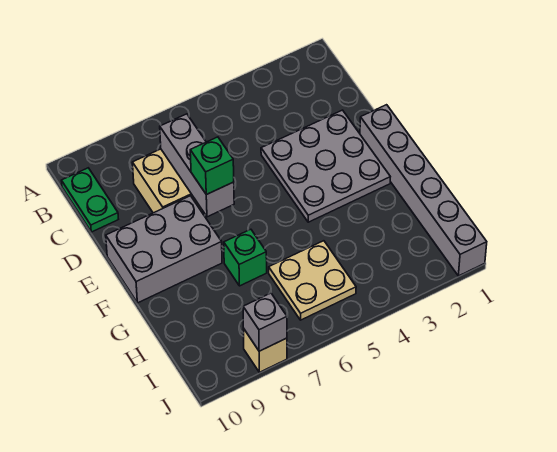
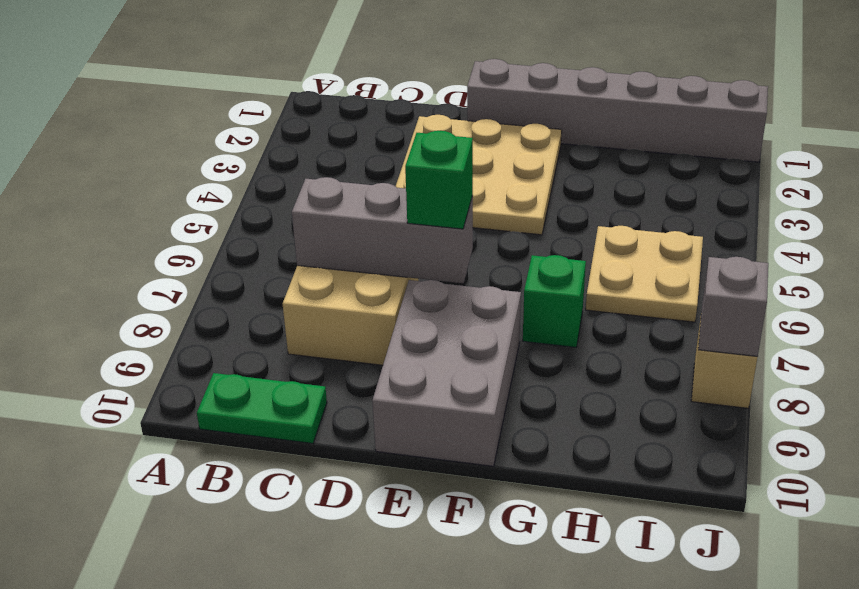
grey plate D2:F4 level 1 -> tan plate D2:F4 level 1

